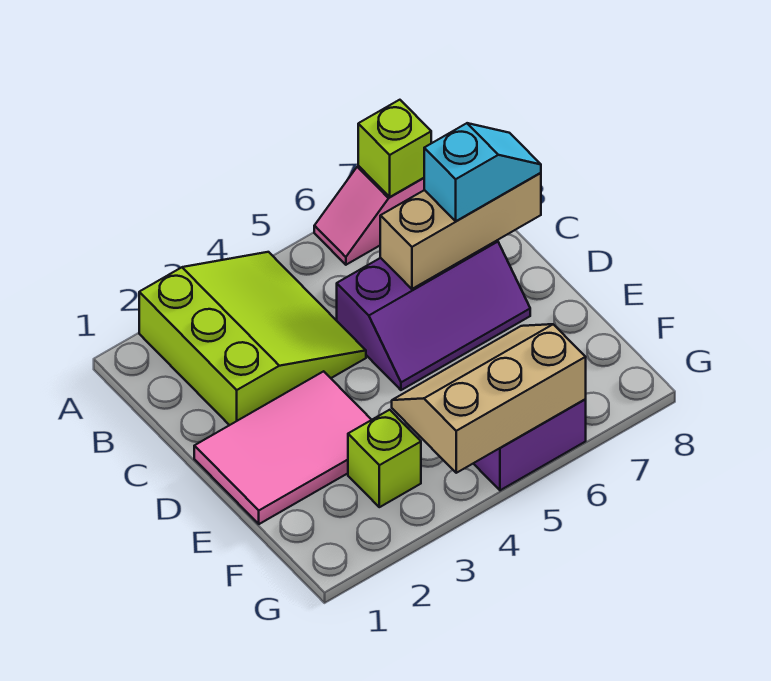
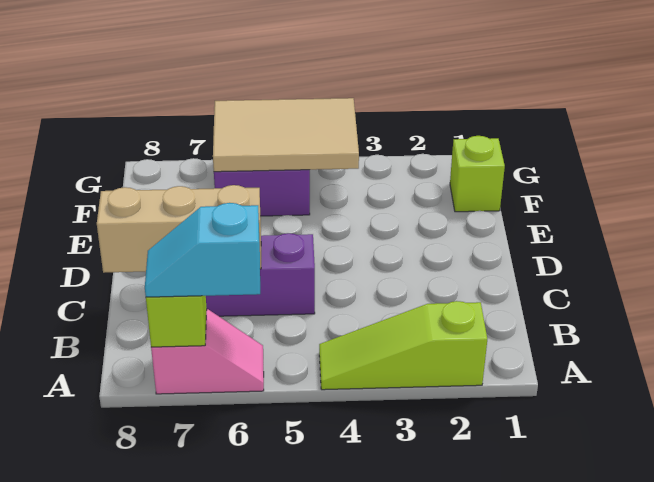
lime slope A2:C4 level 1 top 2 -> lime slope A2:A4 level 1 top 2
cyan slope C7:C8 level 3 top 7 -> cyan slope A6:A7 level 3 top 6
pink tile D1:E3 level 1 -> none
lime brick F3 level 1 -> lime brick F1 level 1
tan slope F4:G6 level 2 top G -> tan tile F4:G6 level 2

